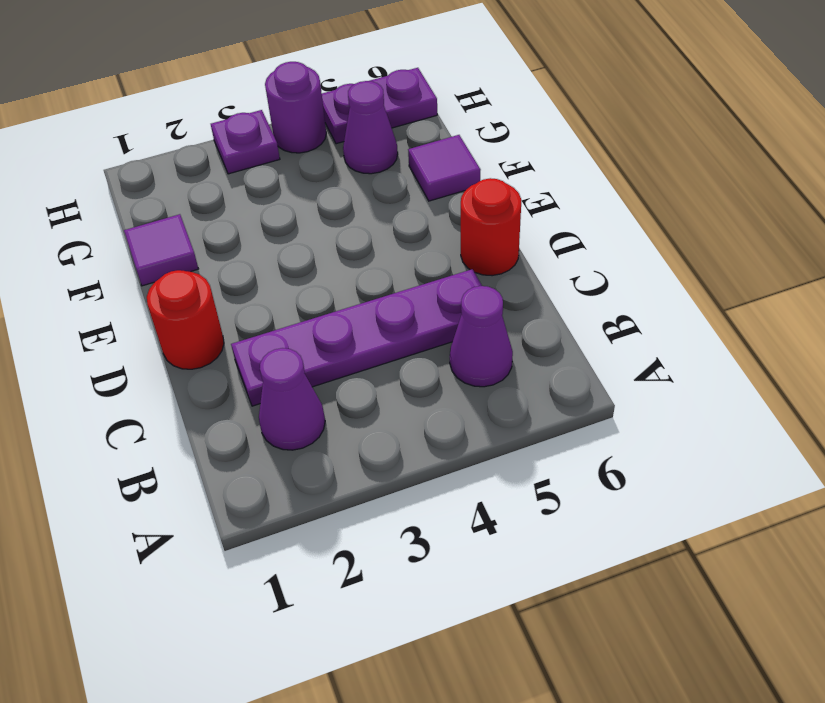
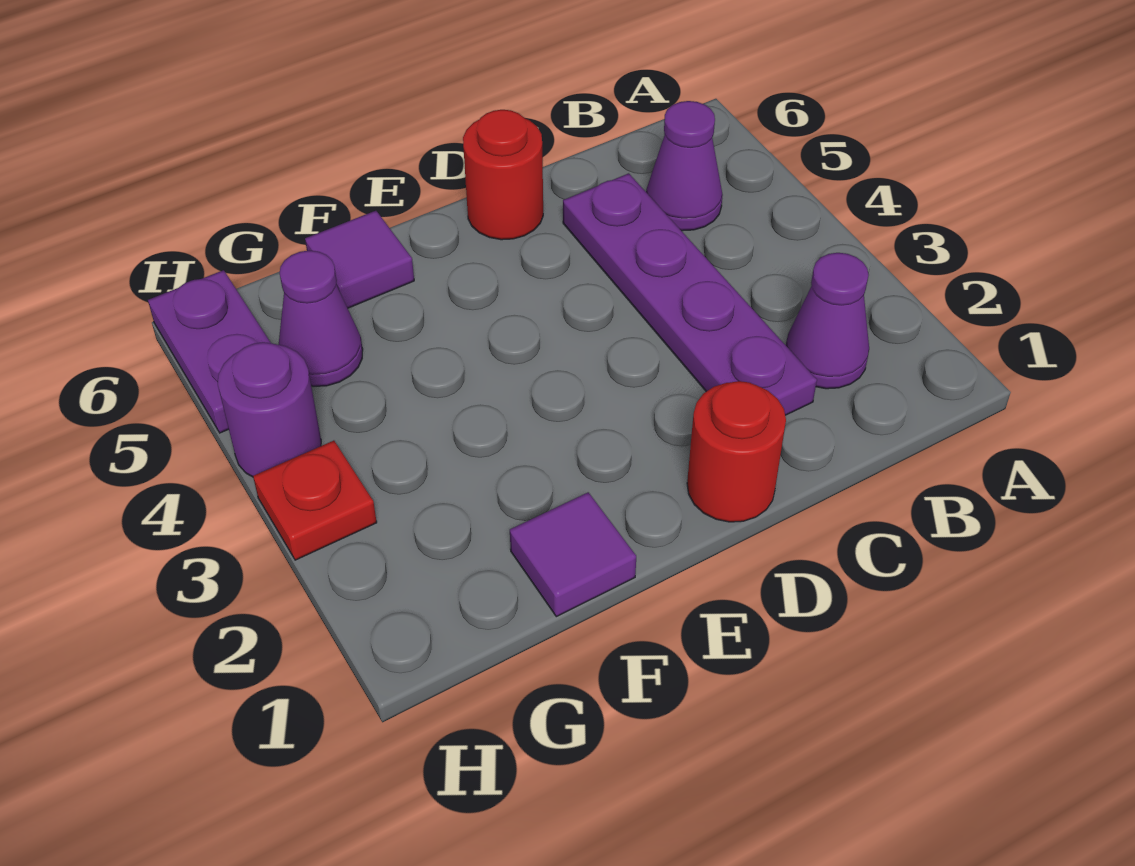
purple plate H3 level 1 -> red plate H3 level 1

